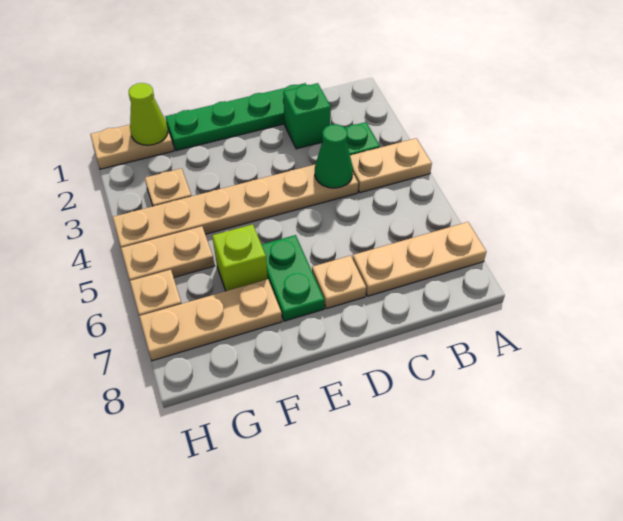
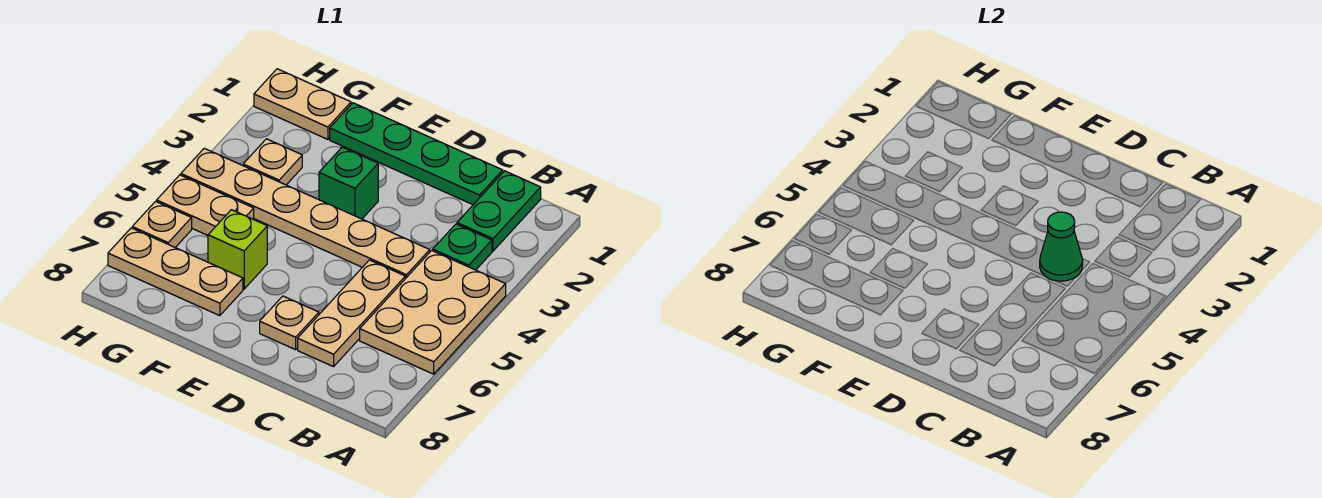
tan plate A4:B4 level 1 -> tan plate A4:B6 level 1
tan plate A7:C7 level 1 -> tan plate C5:C7 level 1
green brick C2 level 1 -> green brick E3 level 1
green plate E6:E7 level 1 -> green plate B1:B2 level 1
lime cone G1 level 2 -> none

